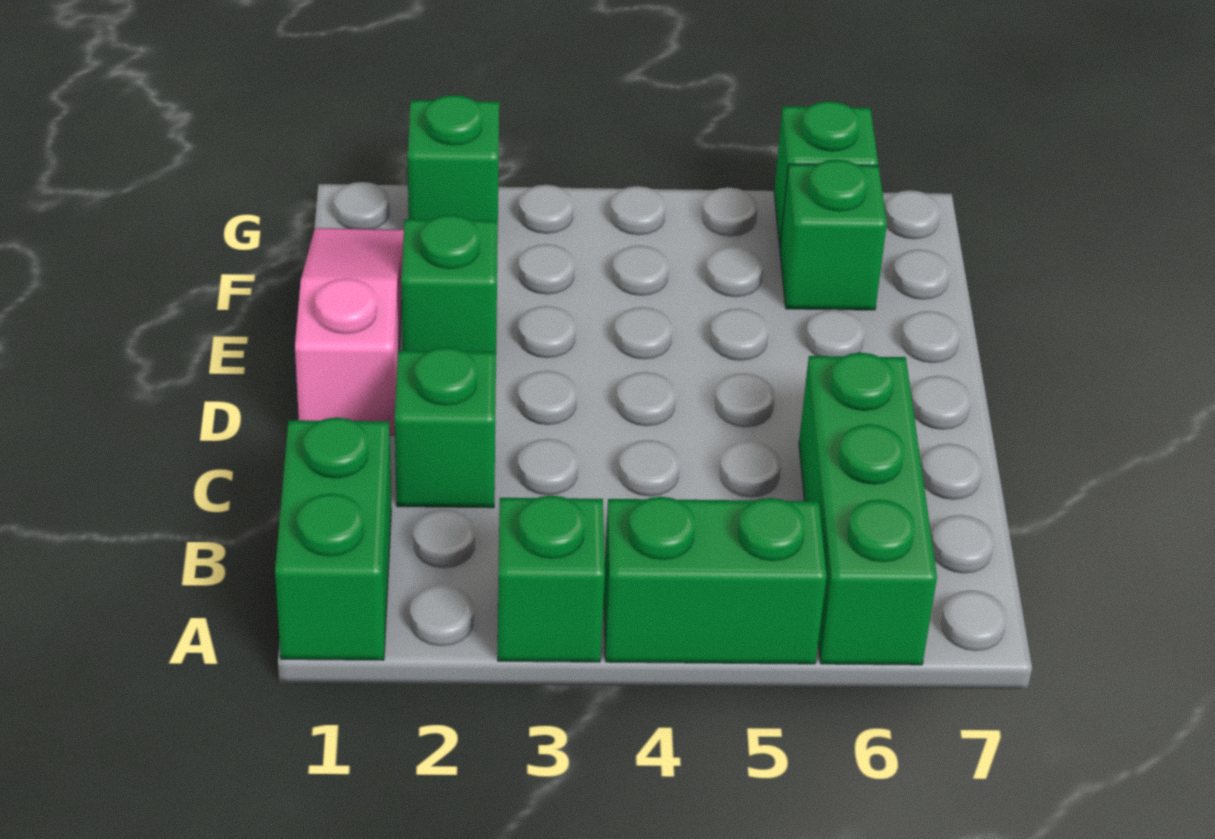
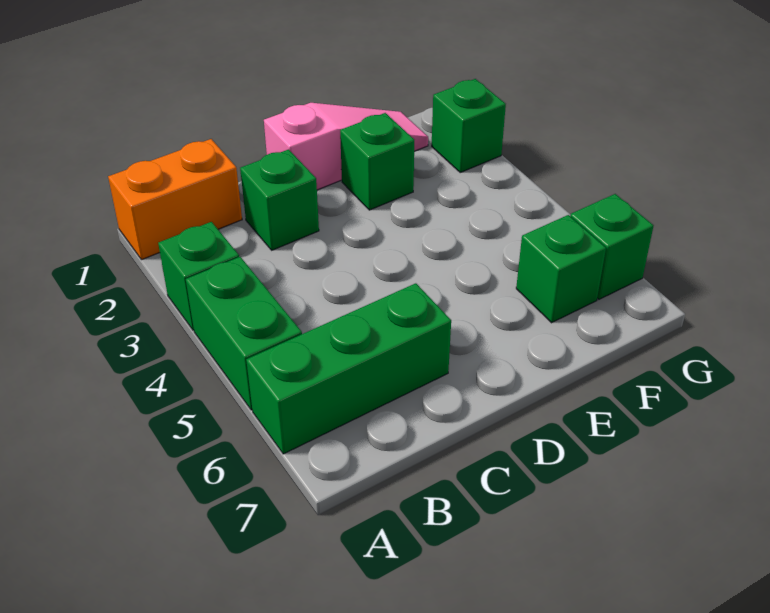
green brick A1:B1 level 1 -> orange brick A1:B1 level 1

